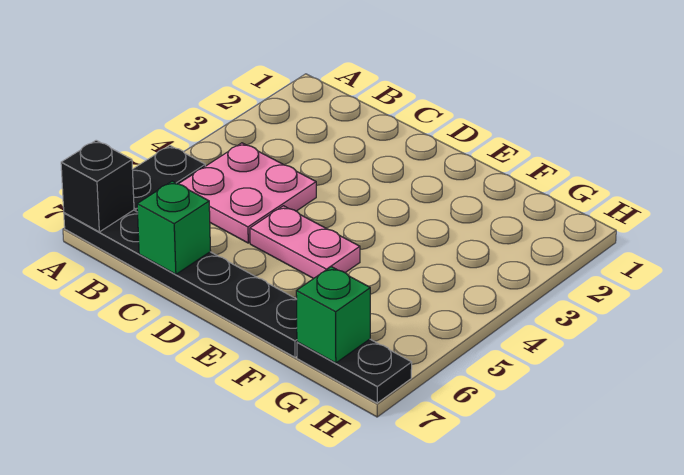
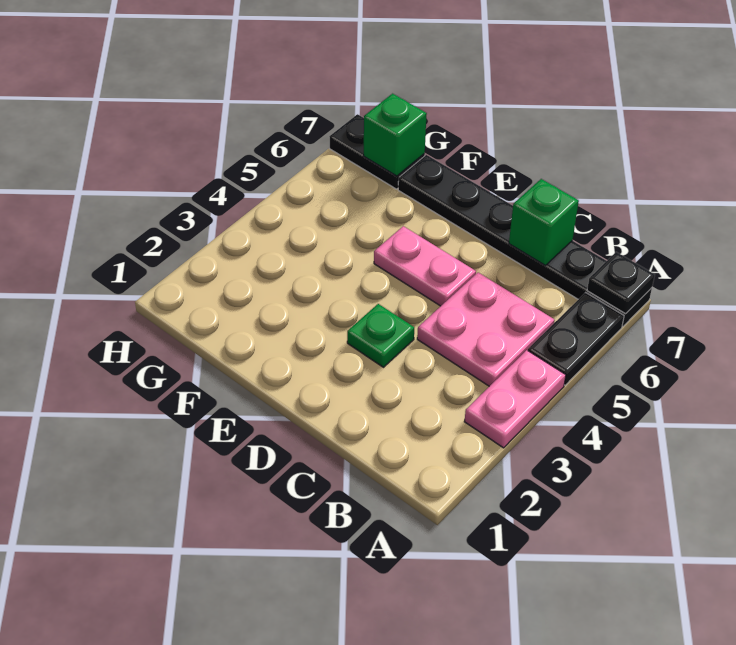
none -> pink plate A3:A4 level 1
black brick A7 level 2 -> black plate A7 level 2
none -> green plate D3 level 1

